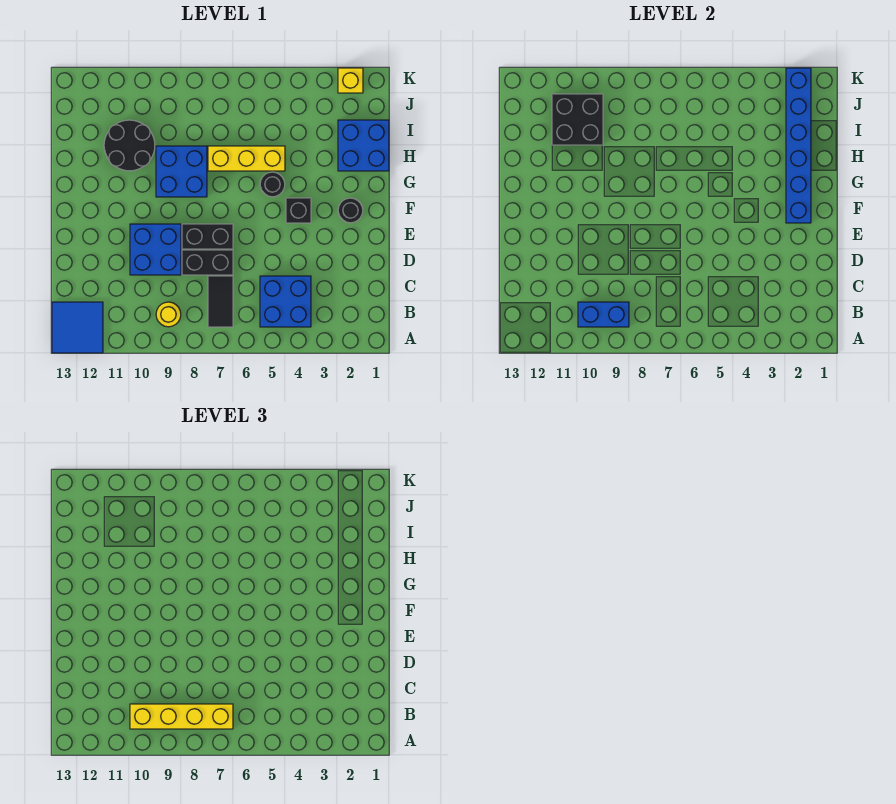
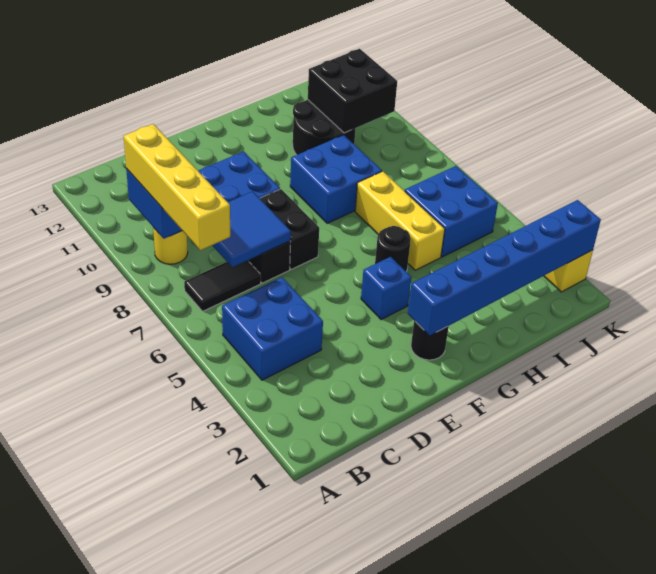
blue tile A12:B13 level 1 -> blue tile C7:D8 level 2
black brick F4 level 1 -> blue brick F4 level 1
blue brick H1:I2 level 1 -> blue brick I5:J6 level 1

